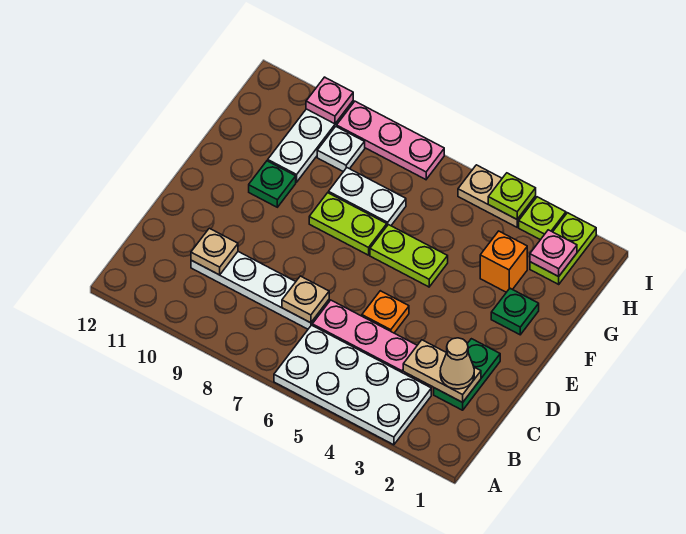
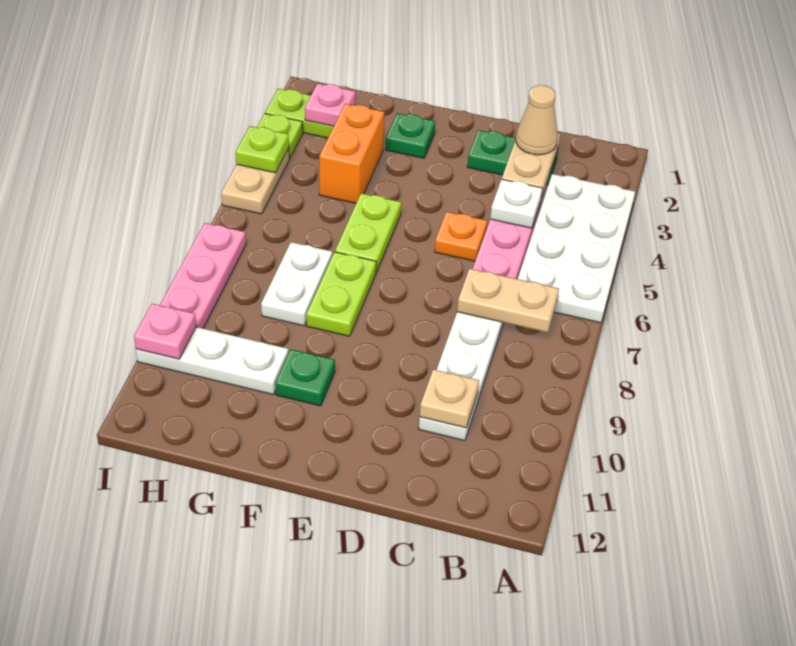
tan plate C7 level 2 -> tan plate B7:C7 level 2
orange brick G3 level 1 -> orange brick G3:G4 level 1
white plate H9 level 1 -> white plate C4 level 2

